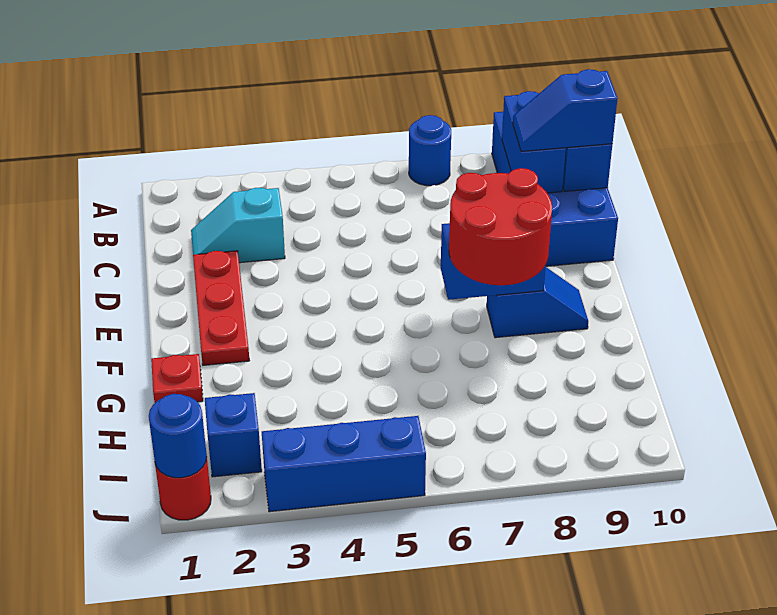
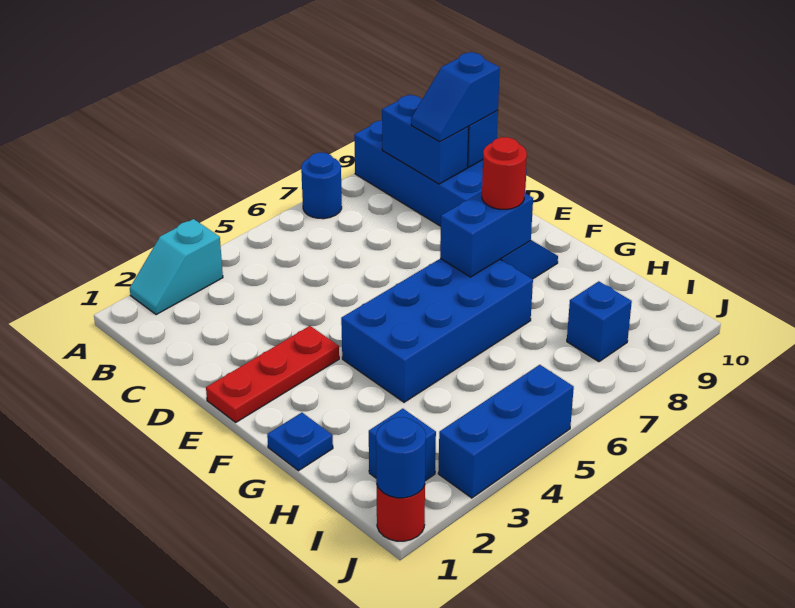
cyan slope C2:C3 level 1 top 3 -> cyan slope A2:A3 level 1 top 3
red plate D2:F2 level 1 -> red plate E1:E3 level 1
none -> blue brick F4:G7 level 1
red round brick F7:G8 level 3 -> red round brick F8 level 3
red plate G1 level 1 -> blue plate G1 level 1
none -> blue brick I8 level 1

